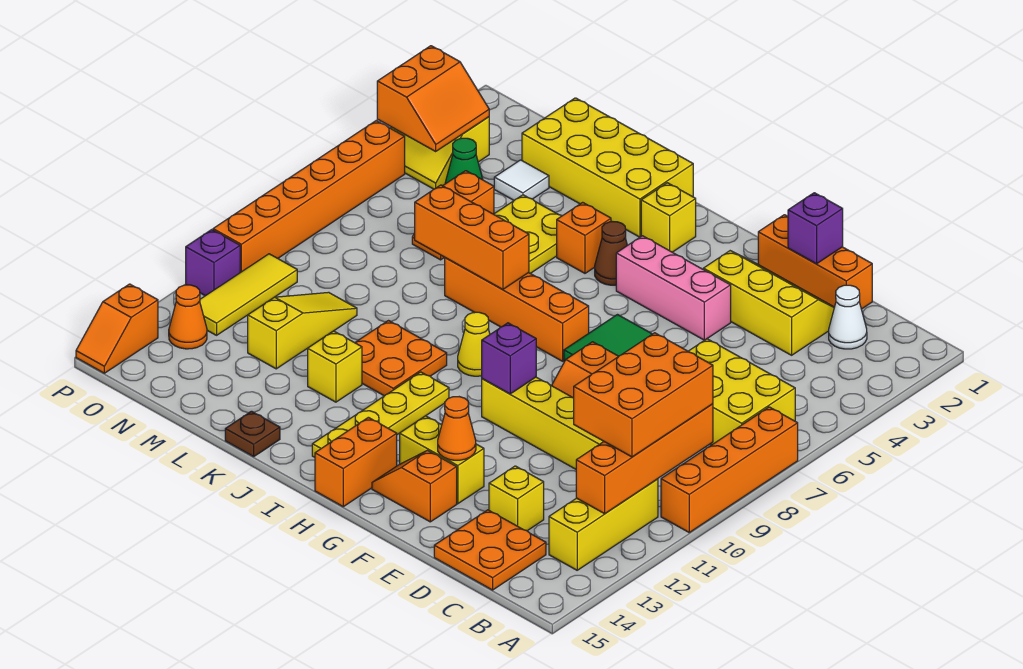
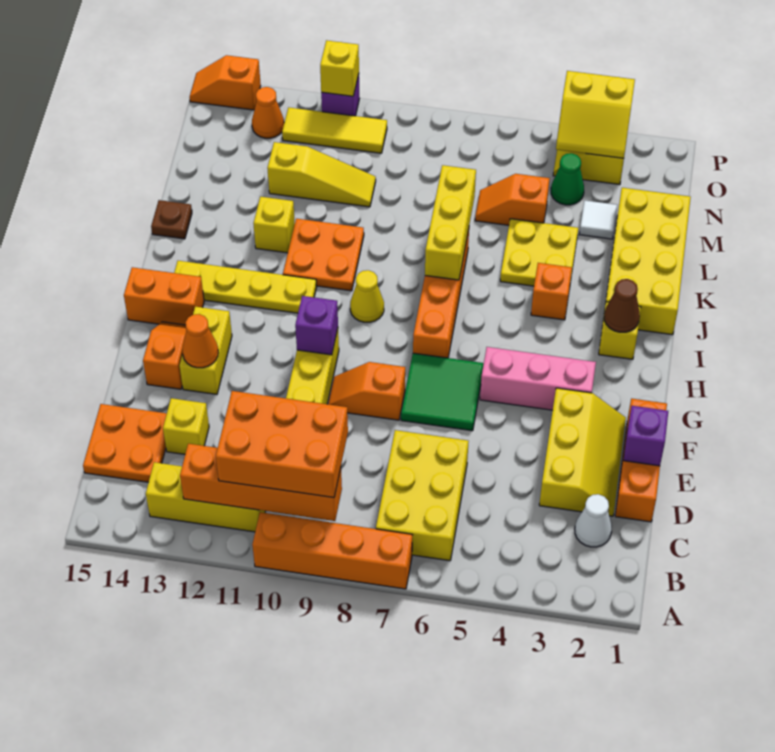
pink brick F4:H4 level 1 -> pink brick G3:G5 level 1
brown cone I4 level 1 -> brown cone I2 level 2
orange brick J7:L7 level 2 -> yellow brick J7:L7 level 2
orange slope O3:P4 level 2 top P -> yellow slope O3:P4 level 2 top P
orange brick P5:P10 level 1 -> none
none -> yellow brick P11 level 2

